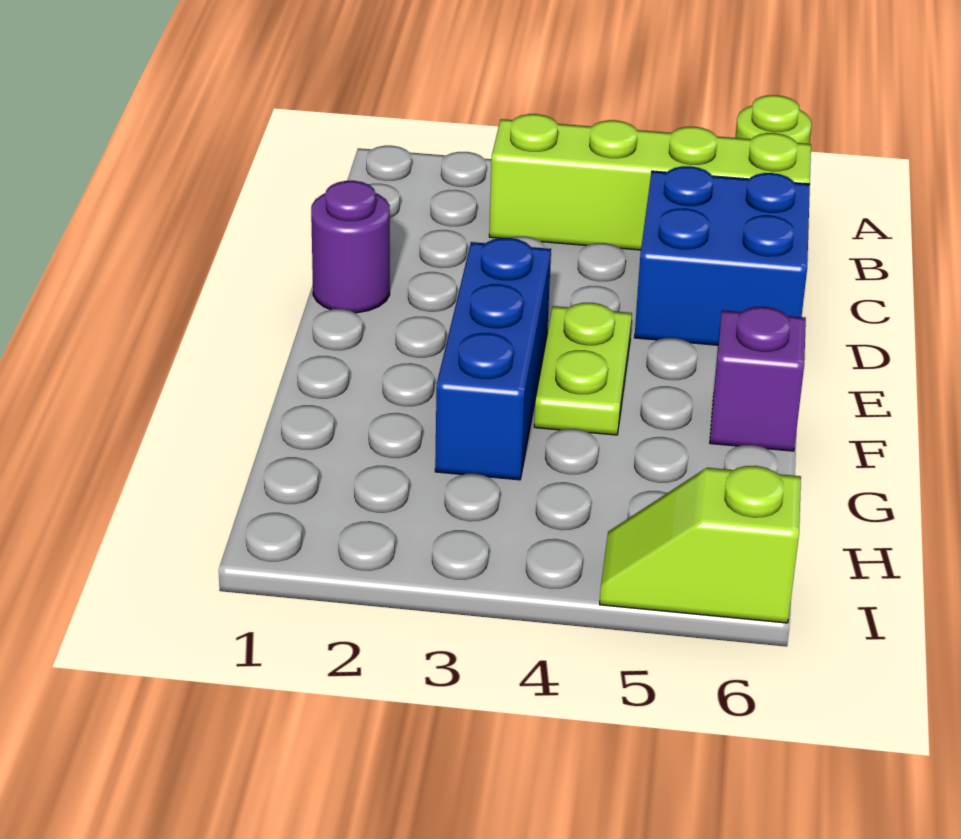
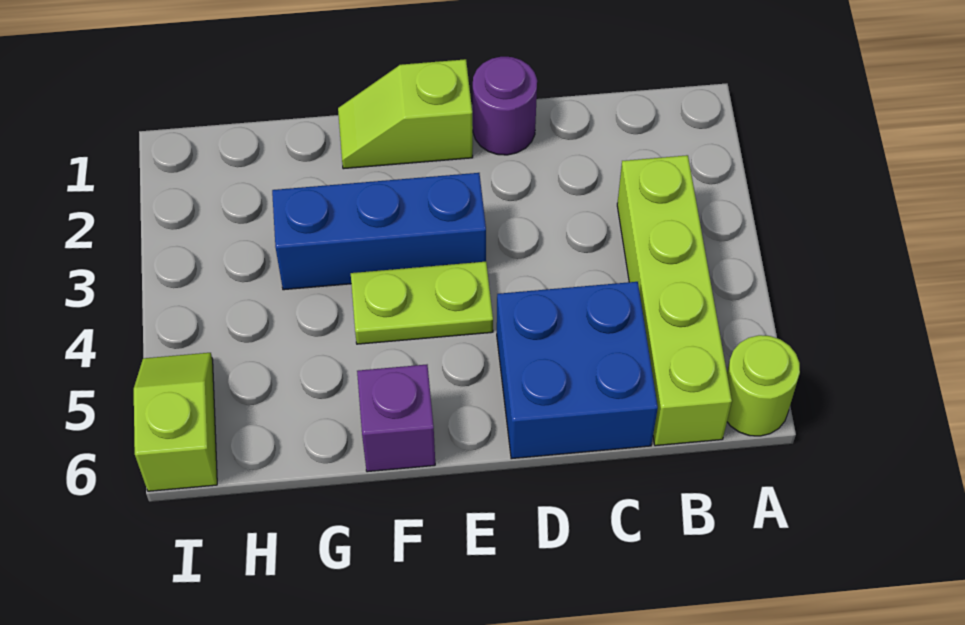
none -> lime slope E1:F1 level 1 top E

